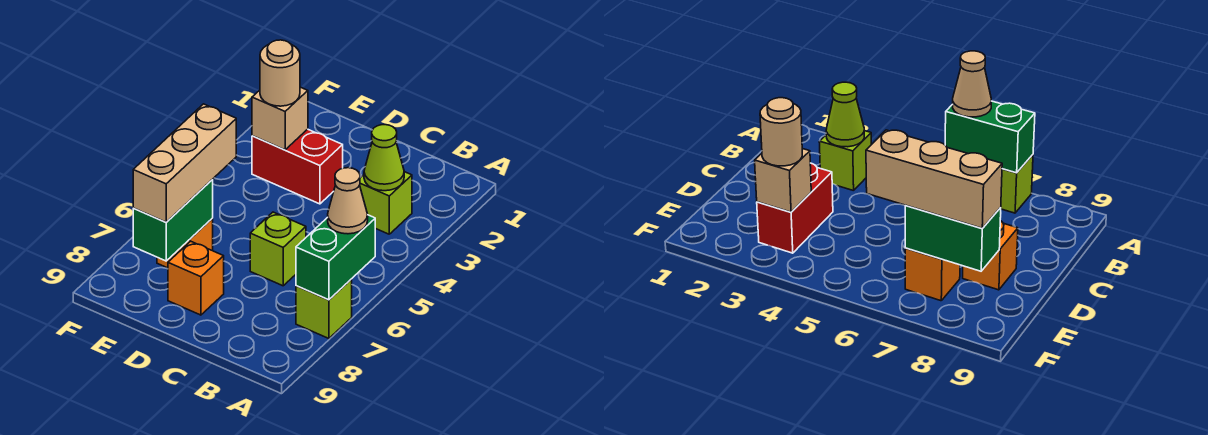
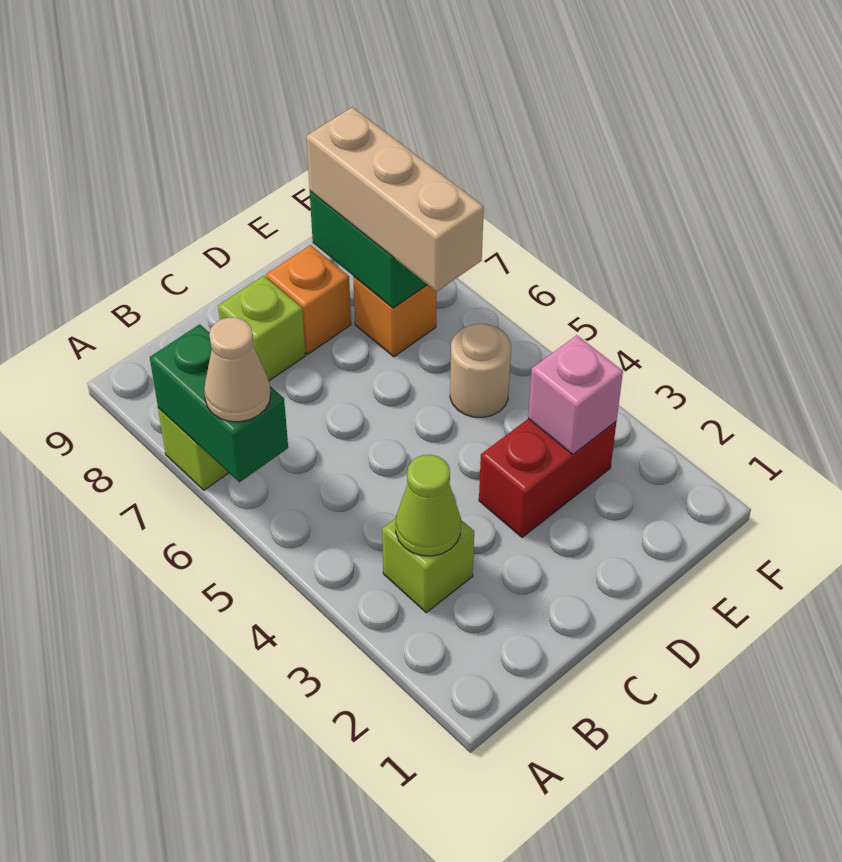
lime brick C6 level 1 -> lime brick C8 level 1
tan brick E3 level 2 -> pink brick E3 level 2
tan round brick E3 level 3 -> tan round brick E5 level 1

